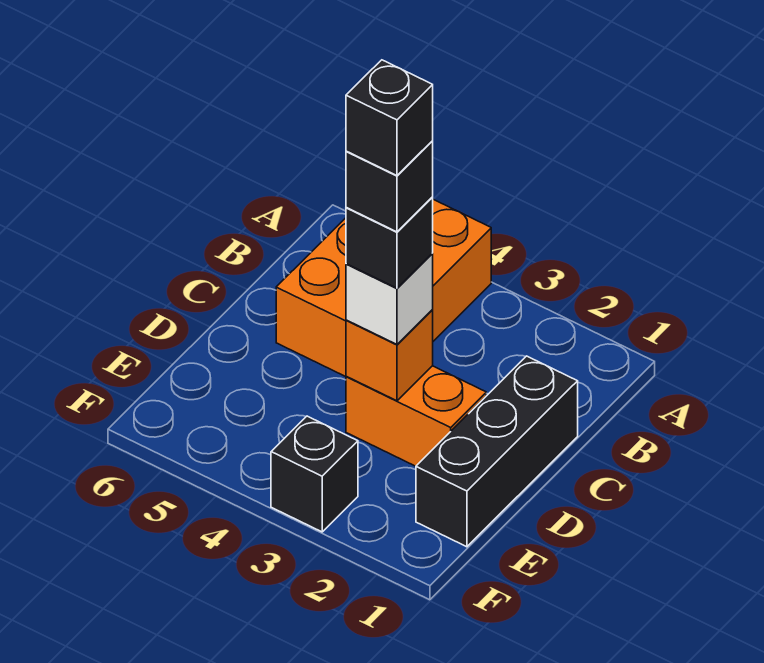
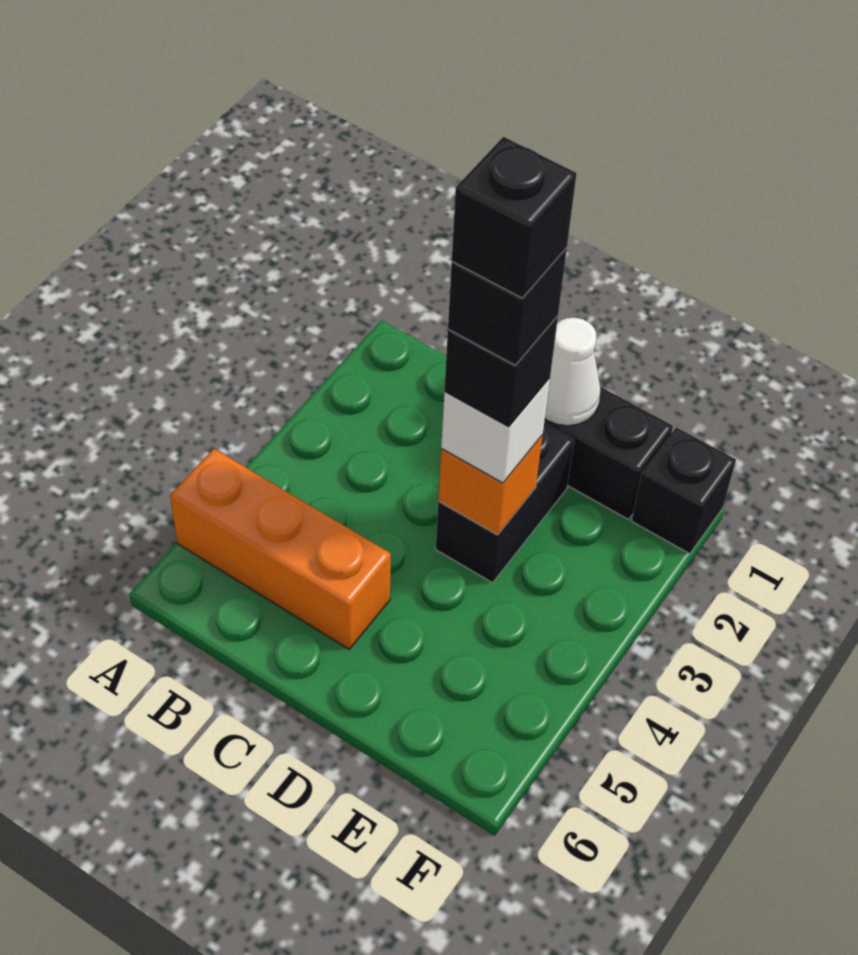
orange brick A4:C5 level 1 -> orange brick A5:C5 level 1
none -> white cone D1 level 2
orange brick D2:D3 level 1 -> black brick D2:D3 level 1
black brick F3 level 1 -> black brick F1 level 1

